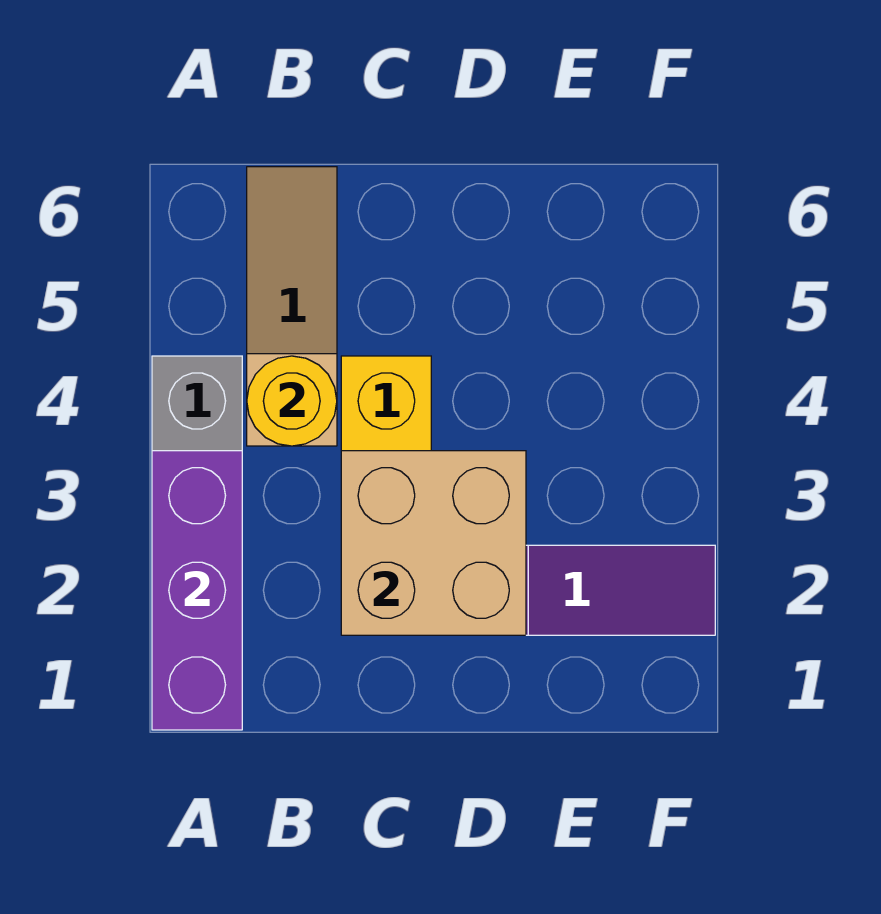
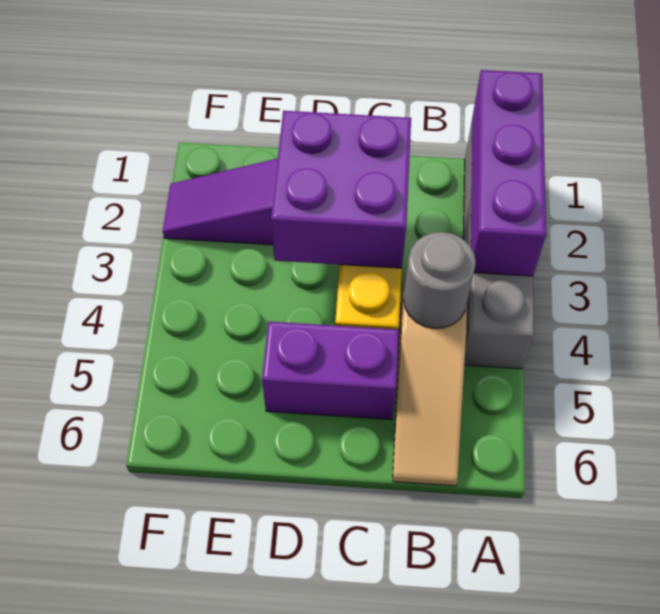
yellow round brick B4 level 2 -> grey round brick B4 level 2
tan brick C2:D3 level 2 -> purple brick C2:D3 level 2
none -> purple brick C5:D5 level 1

